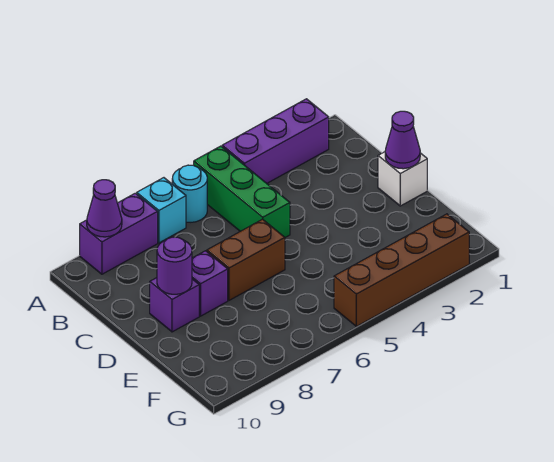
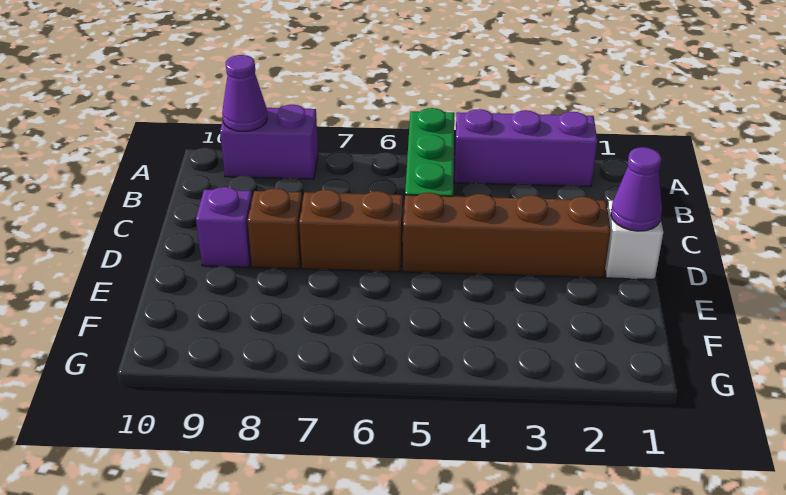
cyan round brick A6 level 1 -> none
cyan brick A7 level 1 -> none
purple brick D8 level 1 -> brown brick D8 level 1
purple round brick D9 level 2 -> none
brown brick G2:G5 level 1 -> brown brick D2:D5 level 1

